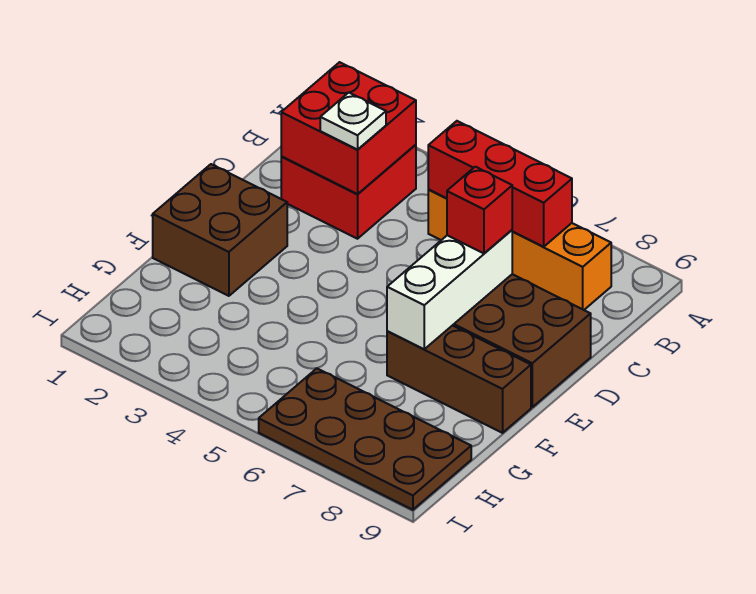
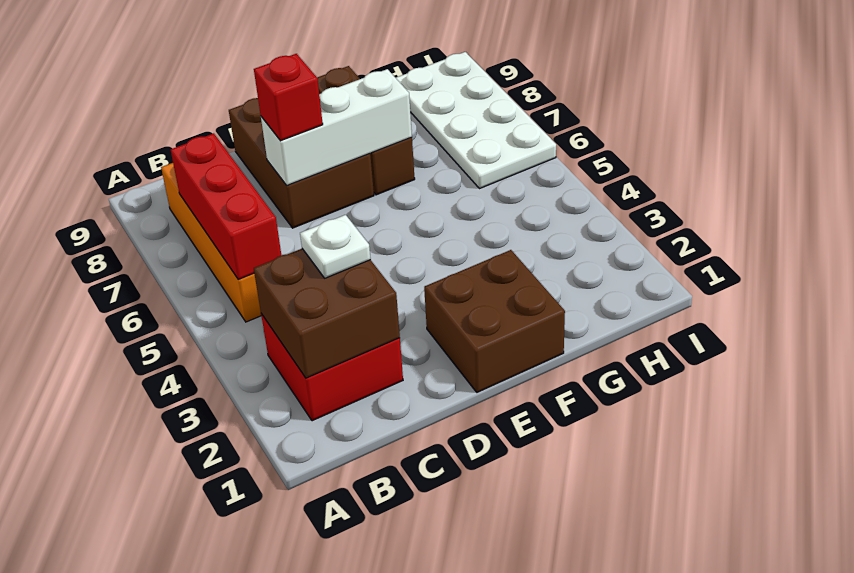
red brick B2:C3 level 2 -> brown brick B2:C3 level 2
brown plate H6:I9 level 1 -> white plate H6:I9 level 1

